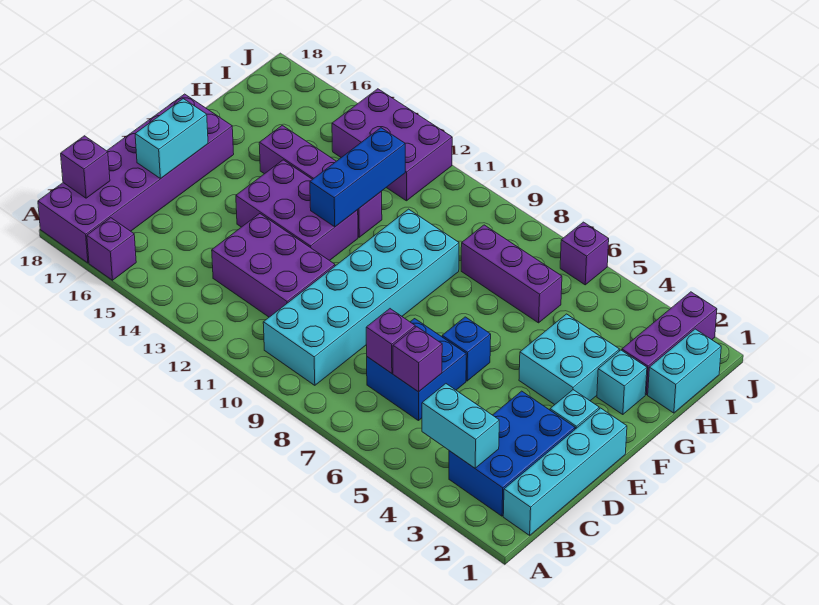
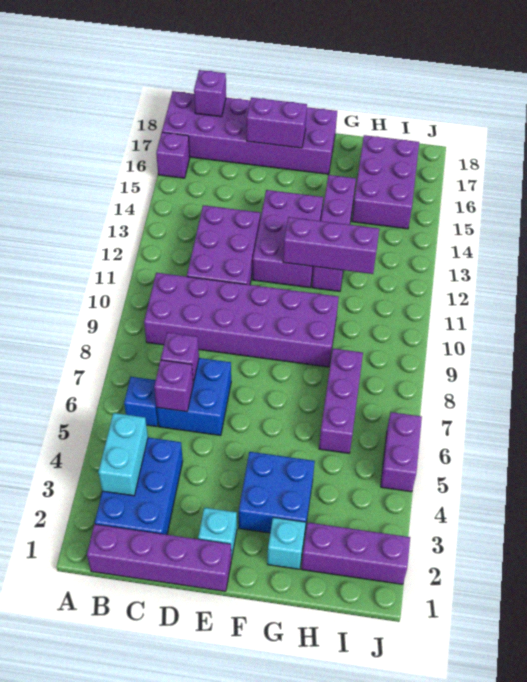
cyan brick B1:E1 level 1 -> purple brick B1:E1 level 1
blue brick B2:D3 level 1 -> blue brick B2:C4 level 1
cyan brick B9:G10 level 1 -> purple brick B9:G10 level 1
cyan brick D17:E17 level 2 -> purple brick D17:E17 level 2
blue brick E6 level 1 -> blue brick B6 level 1
cyan brick F3:G4 level 1 -> blue brick F3:G4 level 1
blue brick F12:H12 level 2 -> purple brick F12:H12 level 2
cyan brick H1:I1 level 1 -> none
purple brick I12:J14 level 1 -> purple brick H15:I17 level 1
purple brick J6 level 1 -> purple brick J5:J6 level 1

